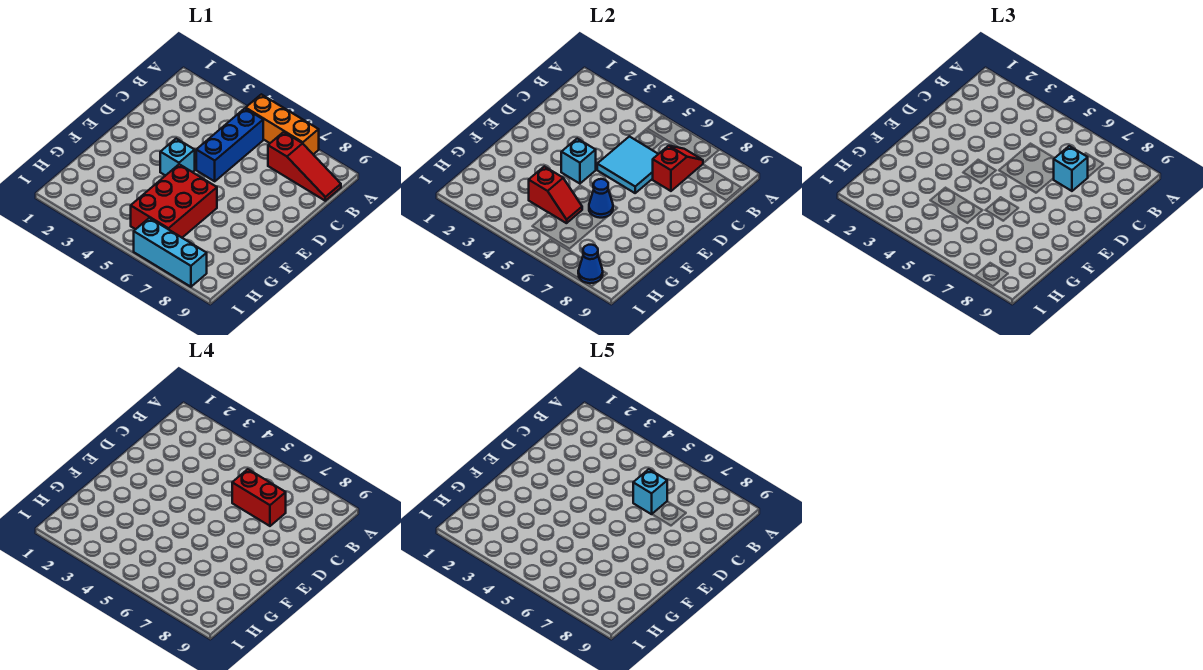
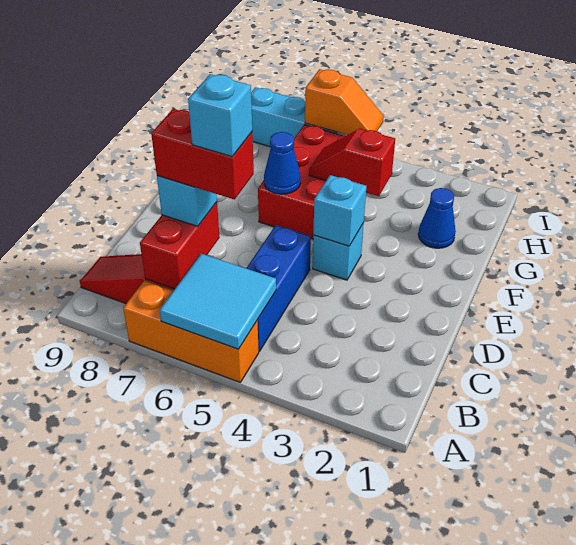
red slope B7:C7 level 2 top C -> red brick B7:C7 level 2
cyan tile C5:D6 level 2 -> cyan tile A5:B6 level 2
none -> orange slope I5:I6 level 2 top 6
blue cone I8 level 2 -> blue cone G2 level 1

